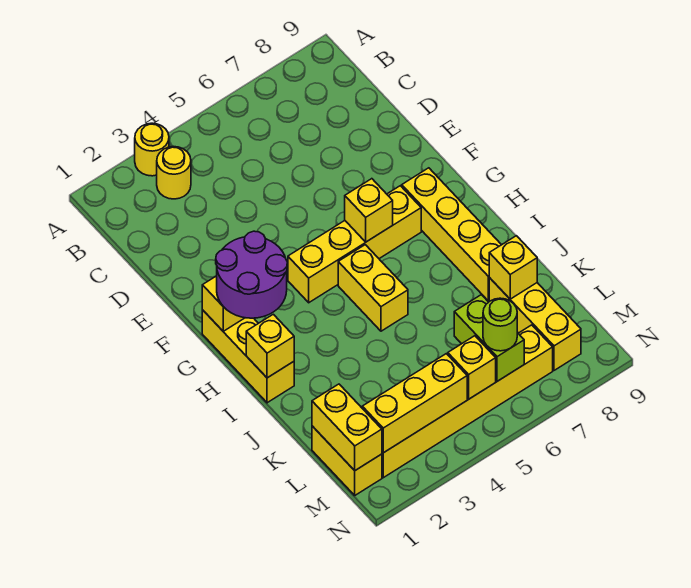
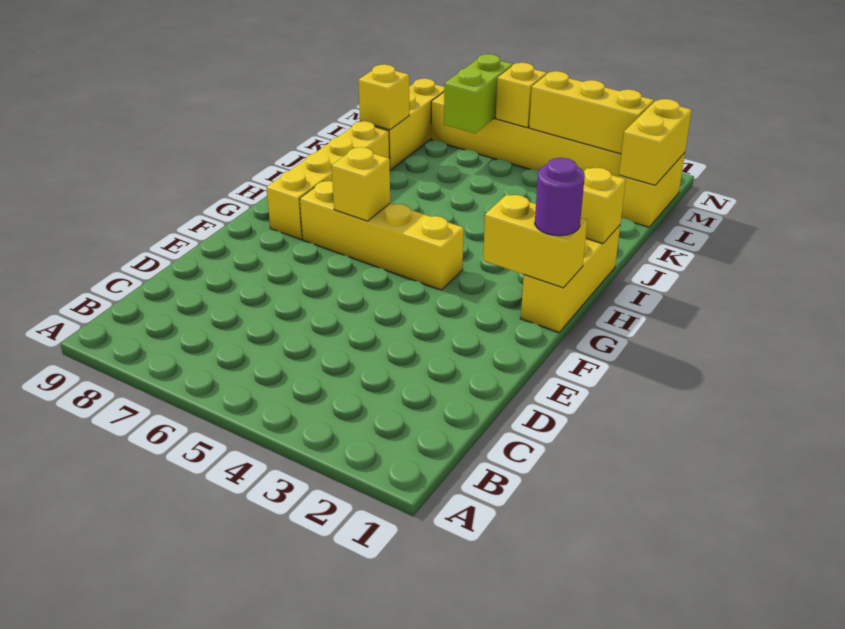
yellow round brick A3 level 1 -> none
yellow round brick B3 level 1 -> none
purple round brick G1:H2 level 3 -> purple round brick G1 level 3
yellow brick H5:I5 level 1 -> none
lime round brick M6 level 3 -> none

